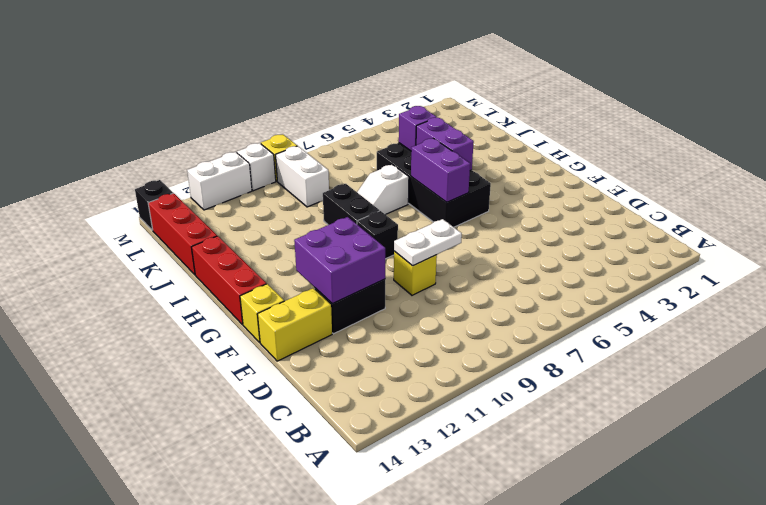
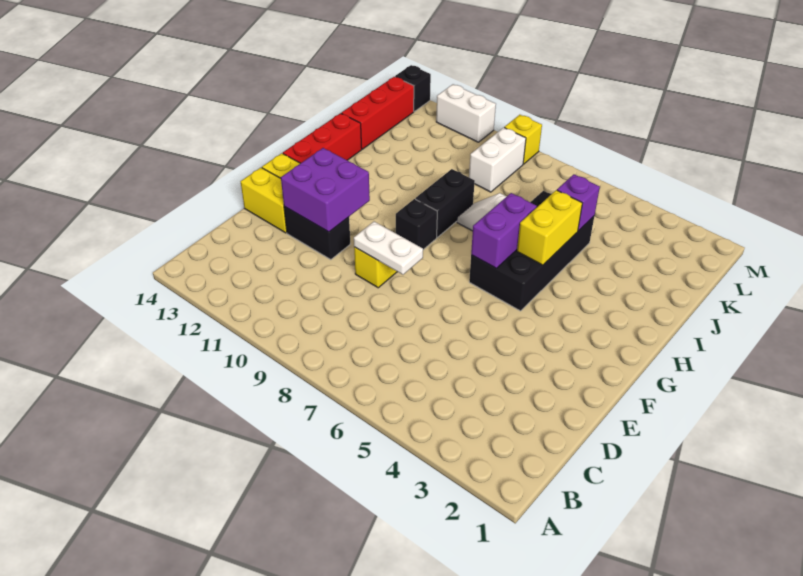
purple brick H5:I5 level 2 -> yellow brick H5:I5 level 2
white brick M10 level 1 -> none

